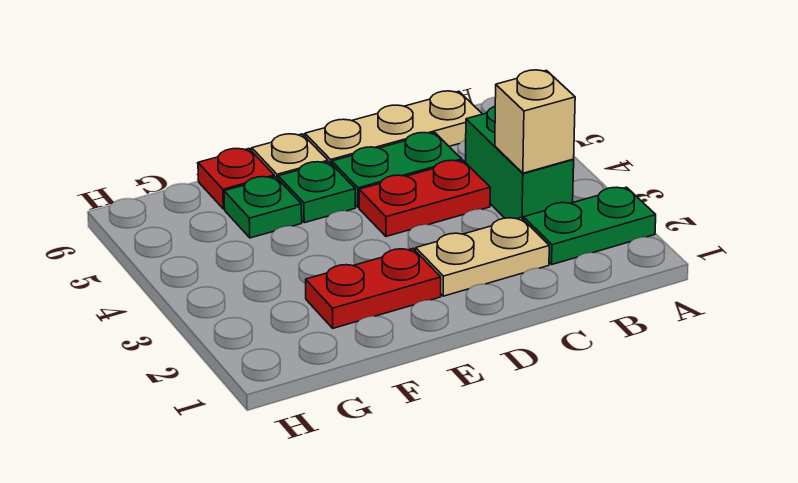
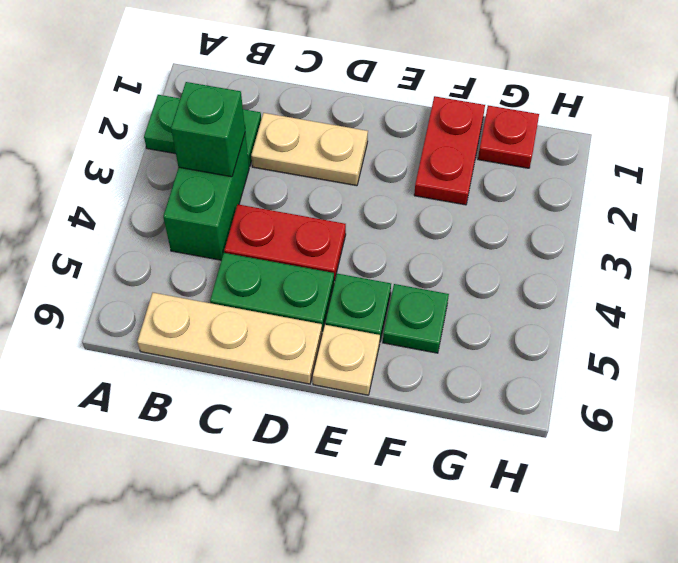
tan brick B3 level 2 -> green brick B3 level 2
red plate E2:F2 level 1 -> red plate F1:F2 level 1
red plate F6 level 1 -> red plate G1 level 1

